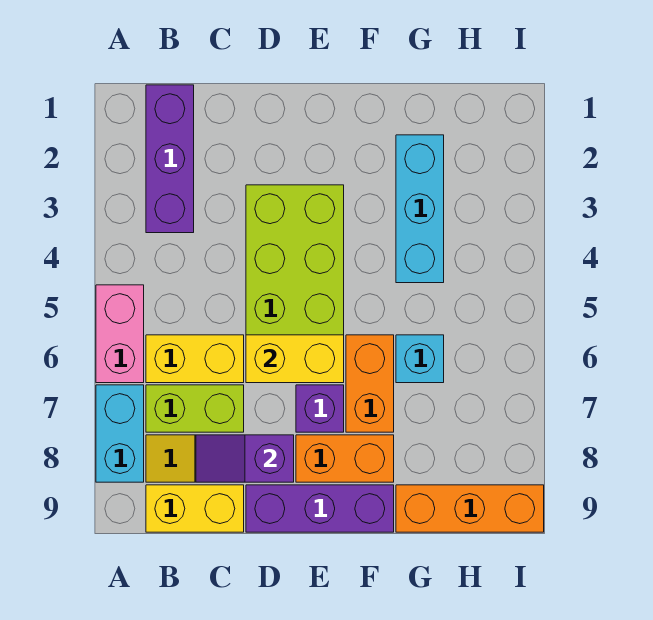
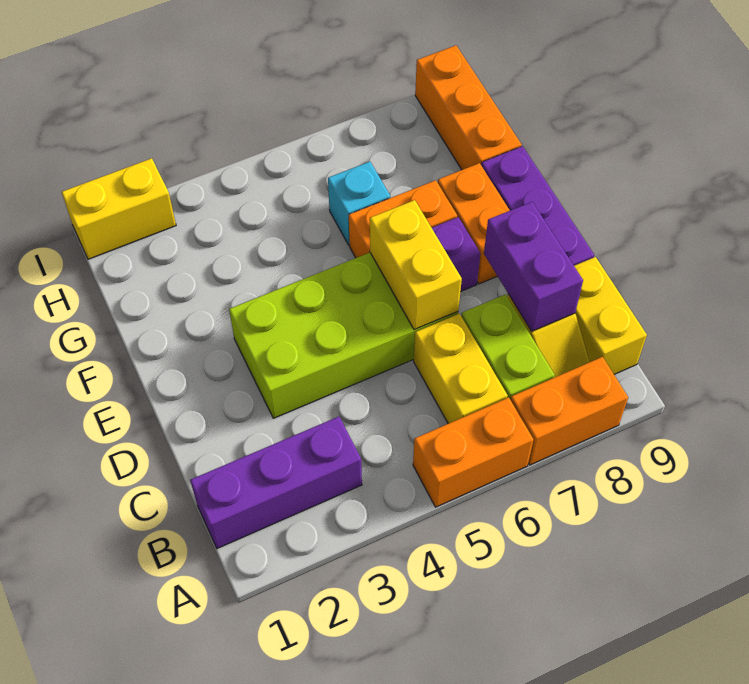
pink brick A5:A6 level 1 -> orange brick A5:A6 level 1
cyan brick A7:A8 level 1 -> orange brick A7:A8 level 1
purple slope C8:D8 level 2 top D -> purple brick C8:D8 level 2
cyan brick G2:G4 level 1 -> none
none -> yellow brick I1:I2 level 1

